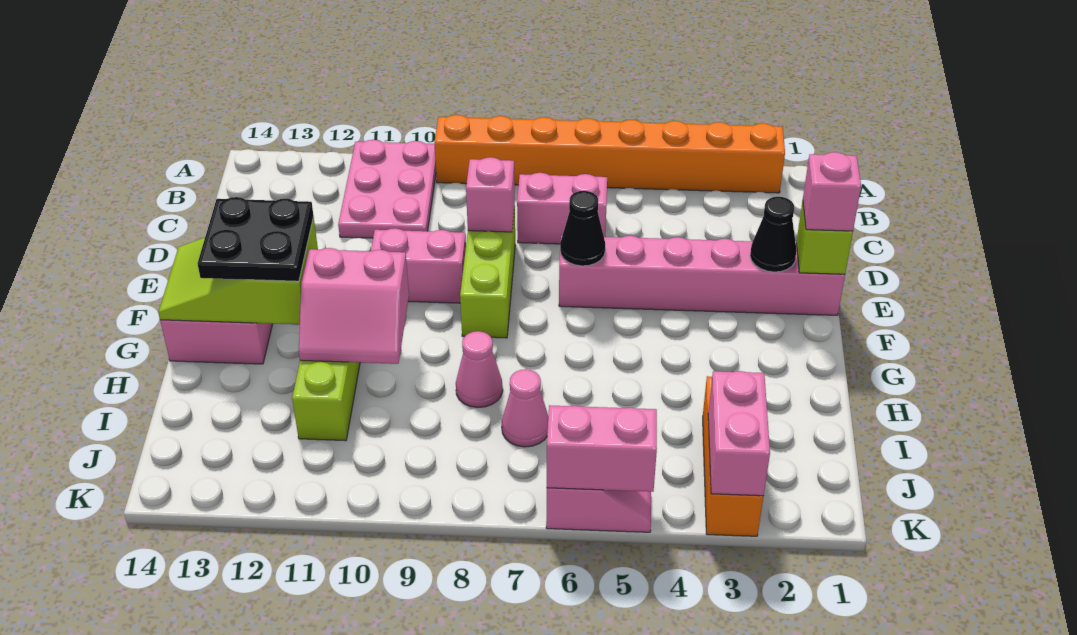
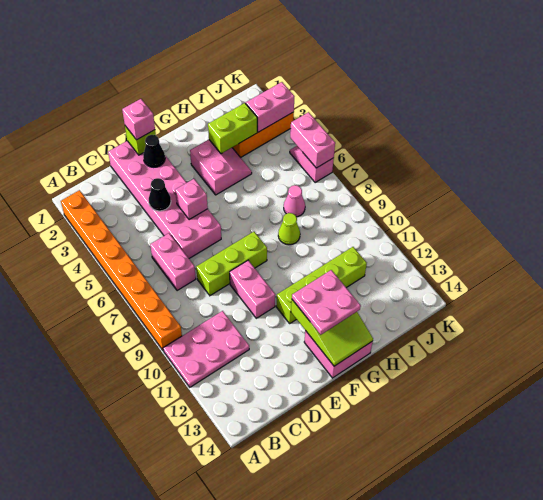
pink brick D8 level 2 -> pink brick E5 level 2
pink brick E1:E6 level 1 -> pink brick D1:E6 level 1
black cone E6 level 2 -> black cone D4 level 2
black plate F12:G13 level 3 -> pink plate F12:G13 level 3
pink slope G10:H11 level 2 top G -> pink slope G3:H4 level 1 top G
none -> lime brick H3:I3 level 2
pink cone H8 level 1 -> lime cone H8 level 1

